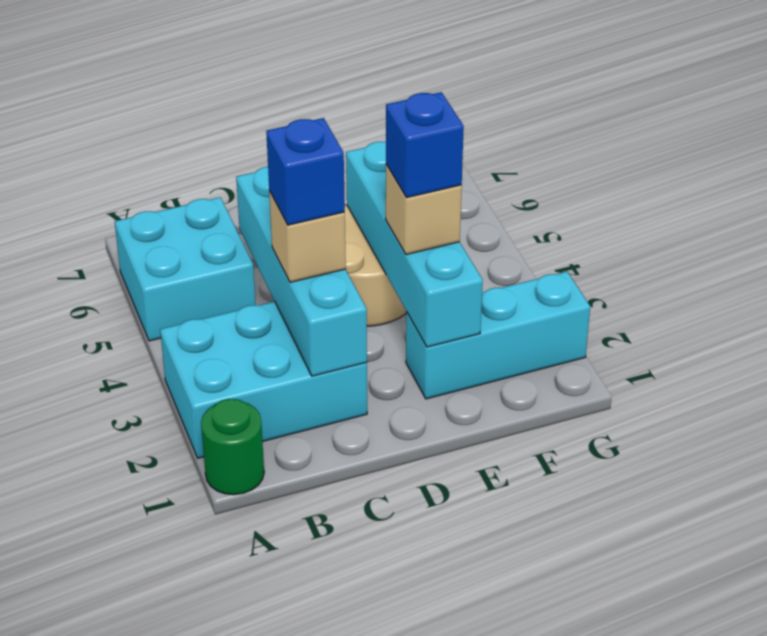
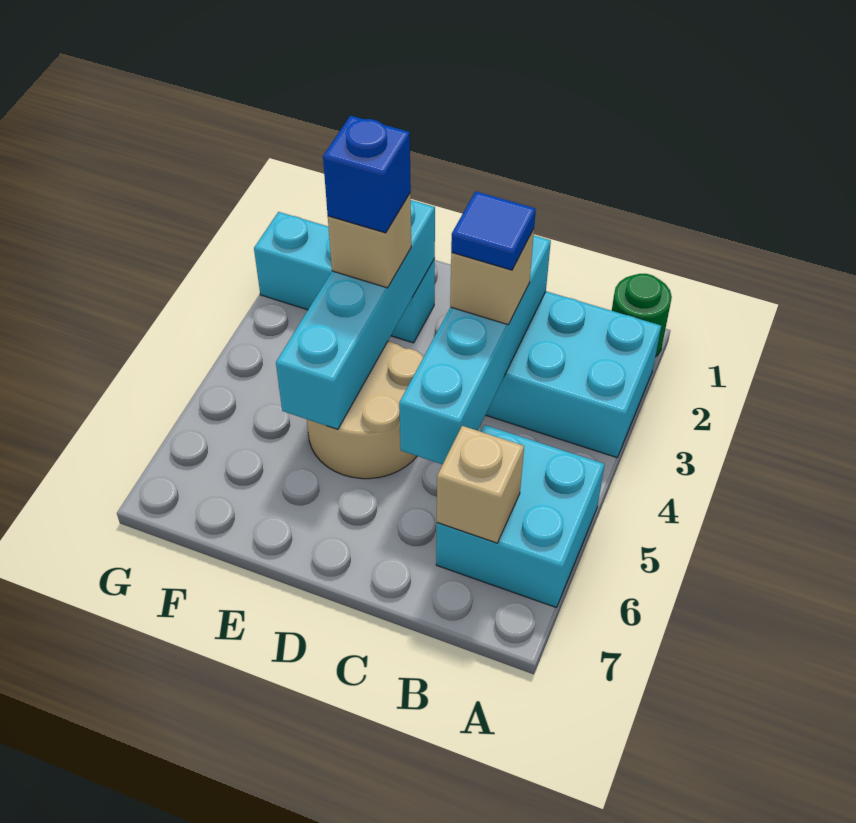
none -> tan brick B6 level 2
blue brick C3 level 4 -> blue tile C3 level 4

